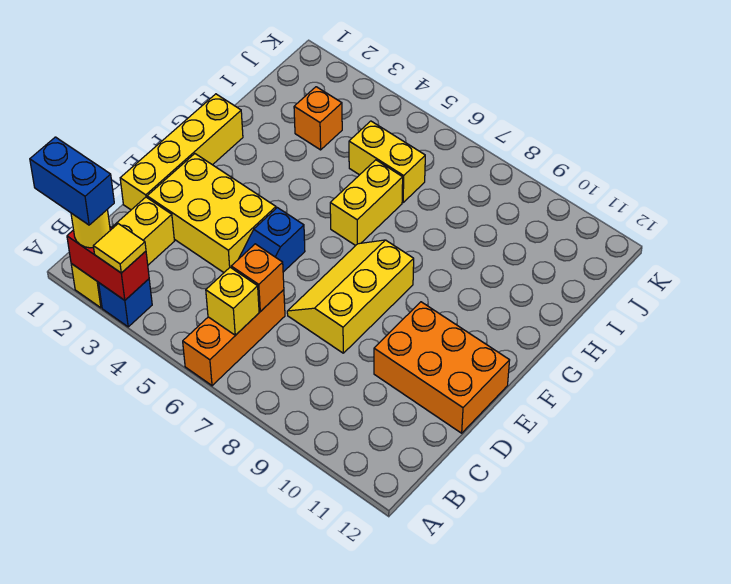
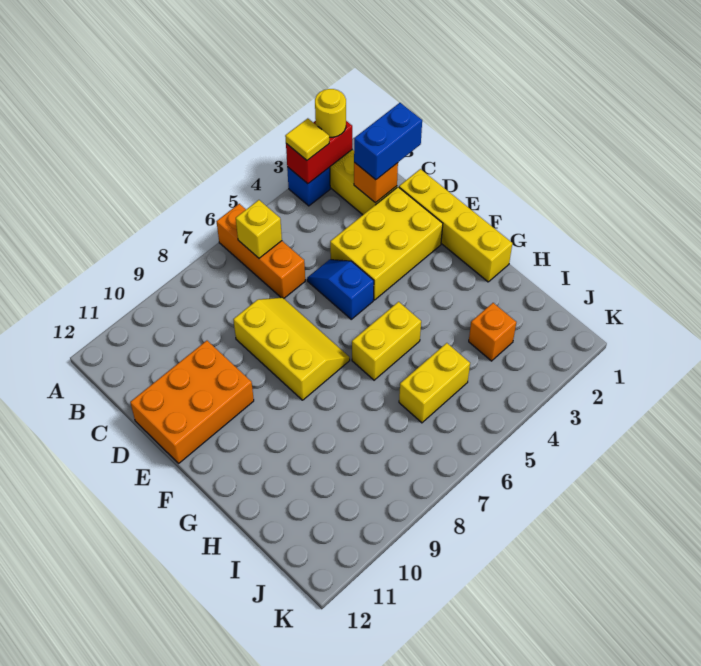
blue brick A1:A2 level 4 -> blue brick C1:C2 level 3
orange brick C6 level 2 -> orange brick C2 level 2
yellow brick G6:H6 level 1 -> yellow brick G5:G6 level 1

